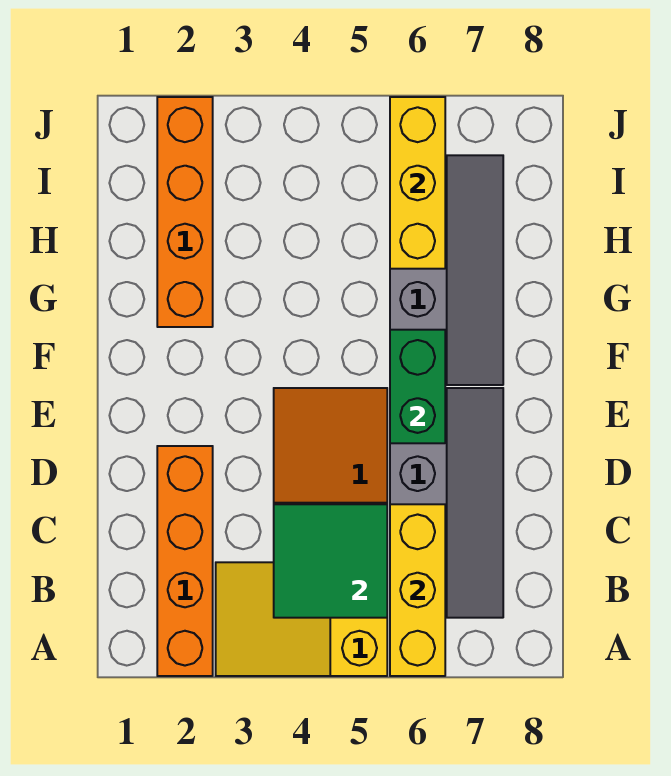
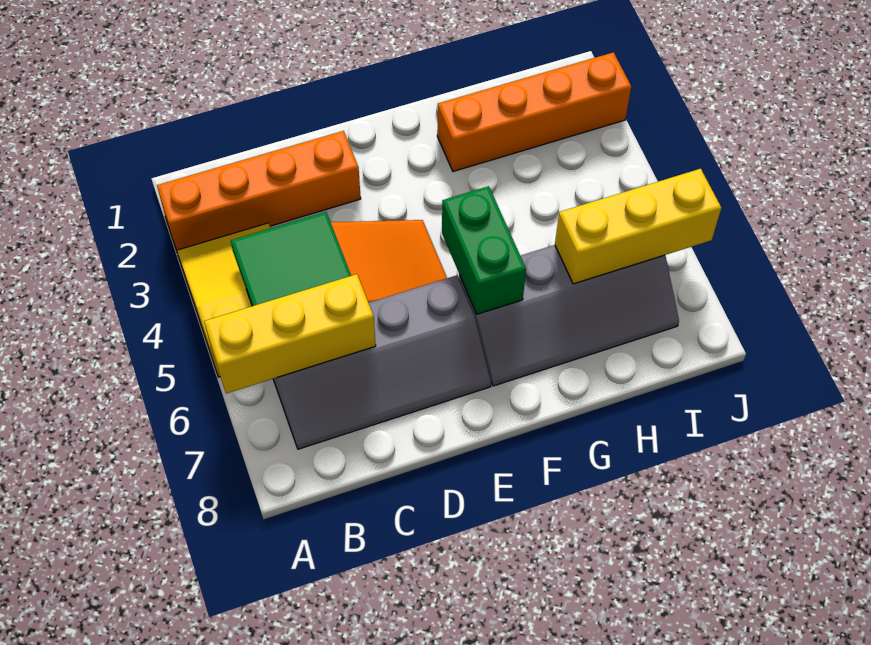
green brick E6:F6 level 2 -> green brick F5:F6 level 2

